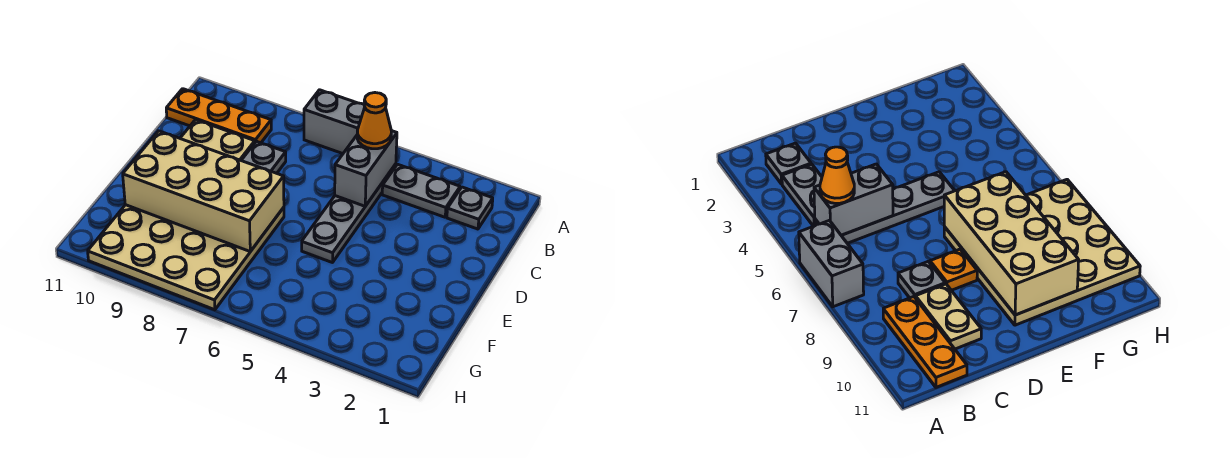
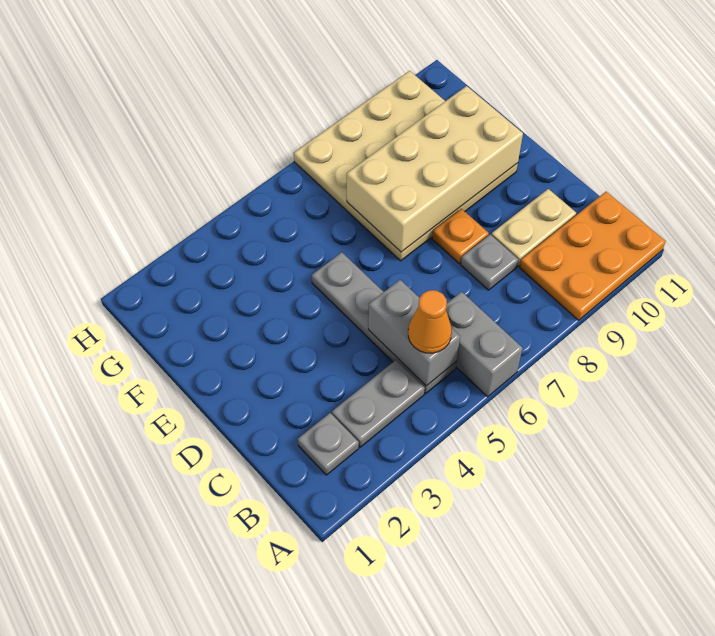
grey brick A6:A7 level 1 -> grey brick A6:B6 level 1
orange plate B9:B11 level 1 -> orange plate A9:B11 level 1

